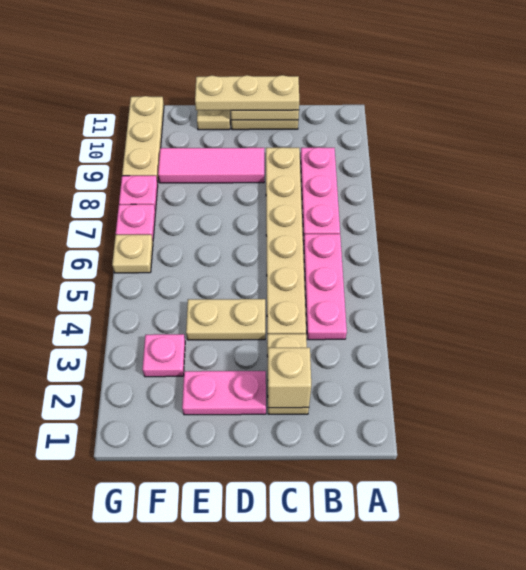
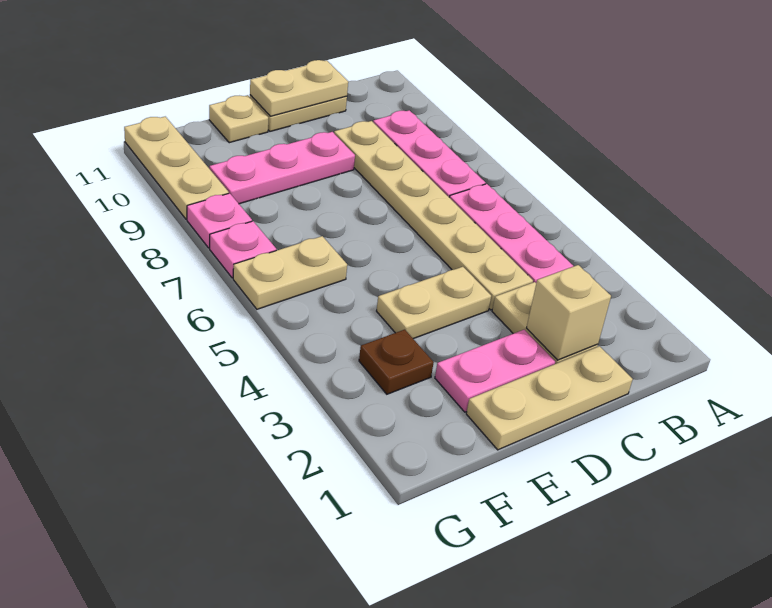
tan plate C11:E11 level 3 -> tan plate C1:E1 level 1
pink tile D9:F9 level 1 -> pink plate D9:F9 level 1
pink plate F3 level 1 -> brown plate F3 level 1
tan plate G6 level 1 -> tan plate F6:G6 level 1

